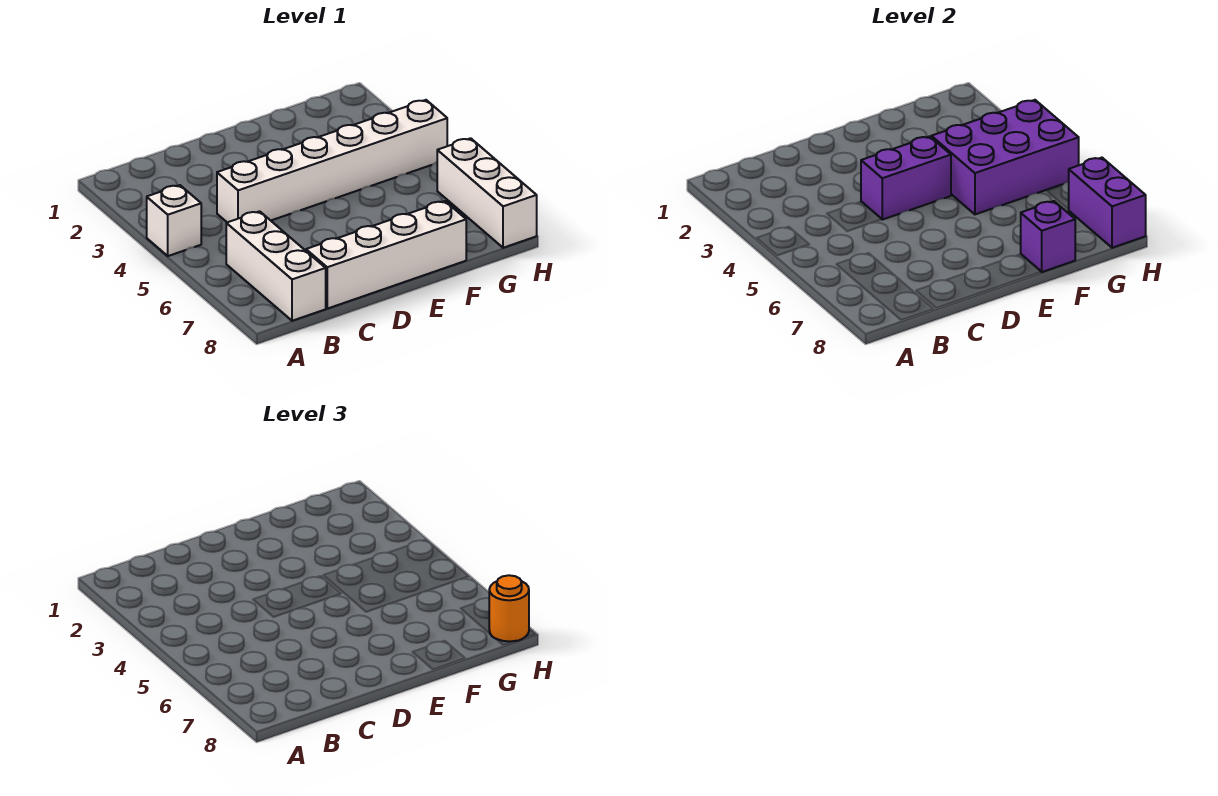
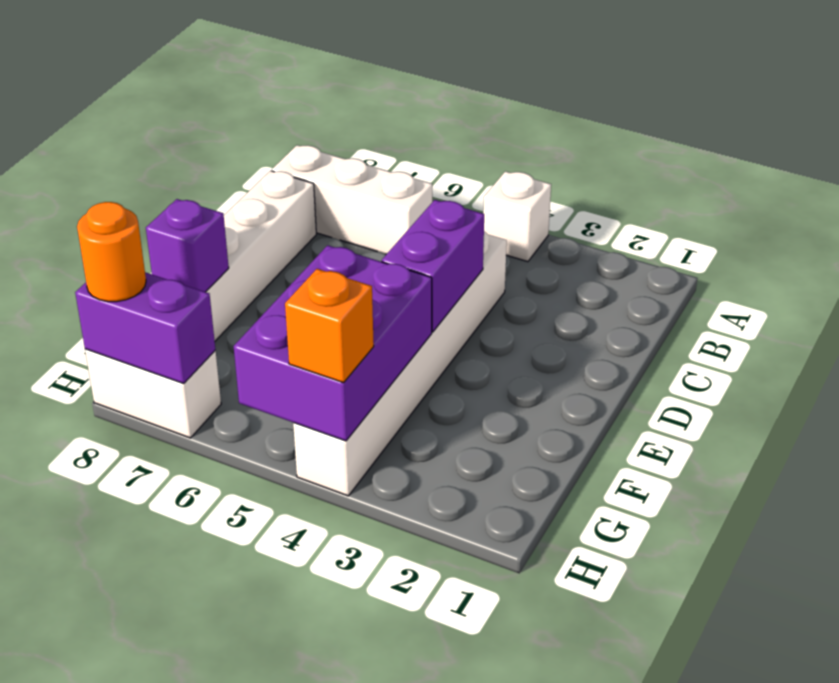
none -> orange brick H4 level 3
white brick H6:H8 level 1 -> white brick H7:H8 level 1

